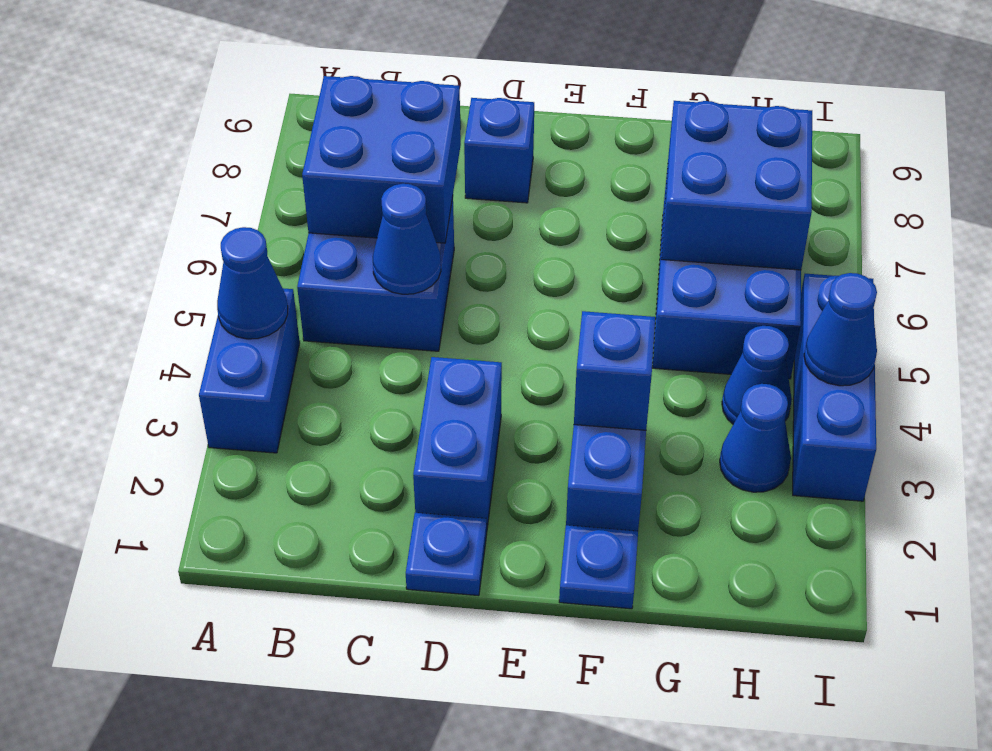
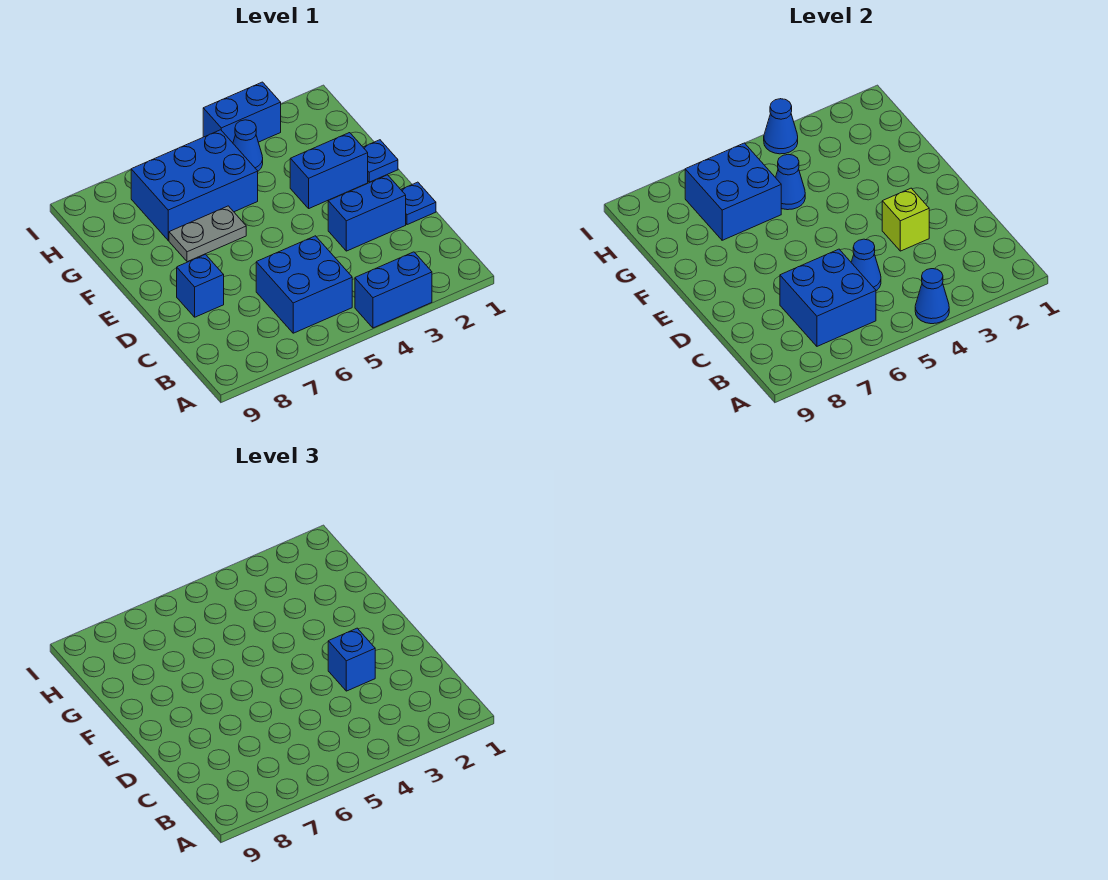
none -> lime brick D3 level 2
blue brick F3 level 2 -> blue brick D3 level 3
none -> grey plate F6:F7 level 1
blue cone H3 level 1 -> blue cone G5 level 2
blue brick I3:I5 level 1 -> blue brick I3:I4 level 1

